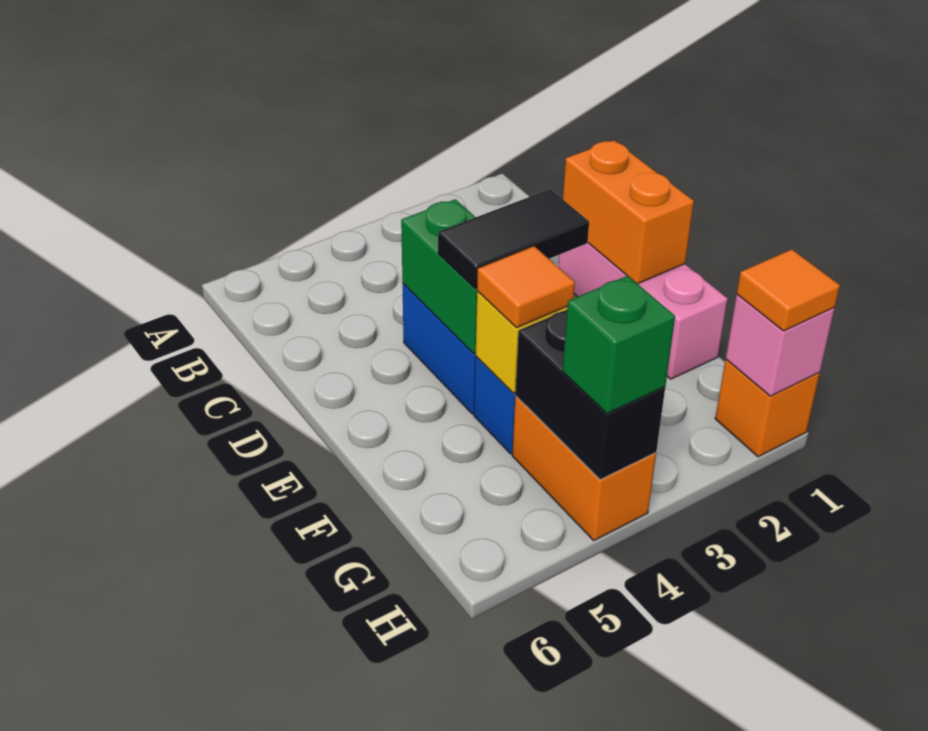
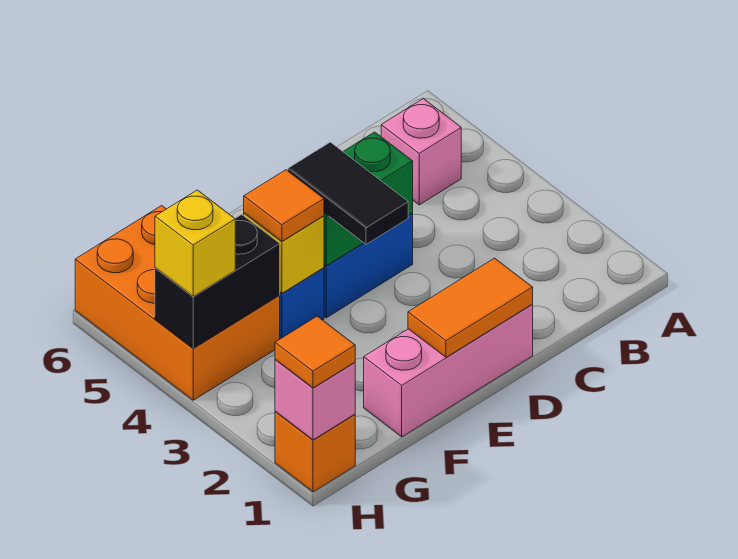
none -> pink brick B5 level 1
orange brick D1:E1 level 2 -> orange tile D1:E1 level 2
orange brick G4:H4 level 1 -> orange brick G4:H6 level 1
green brick H4 level 3 -> yellow brick H4 level 3

